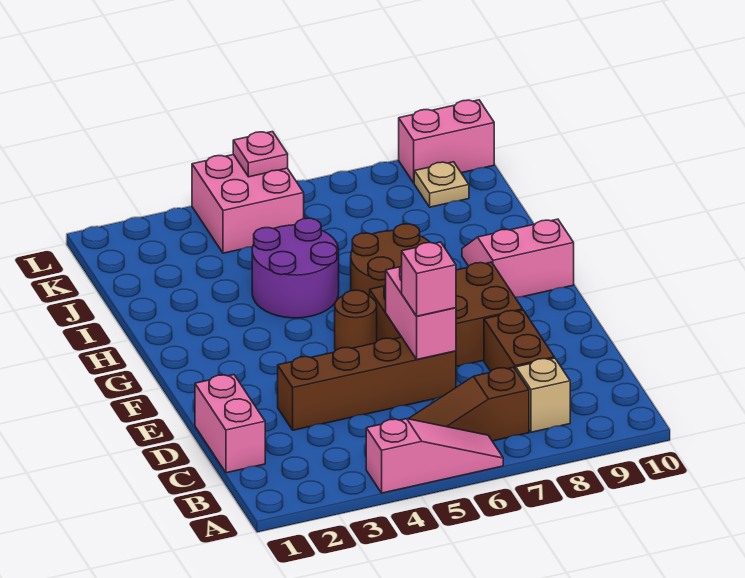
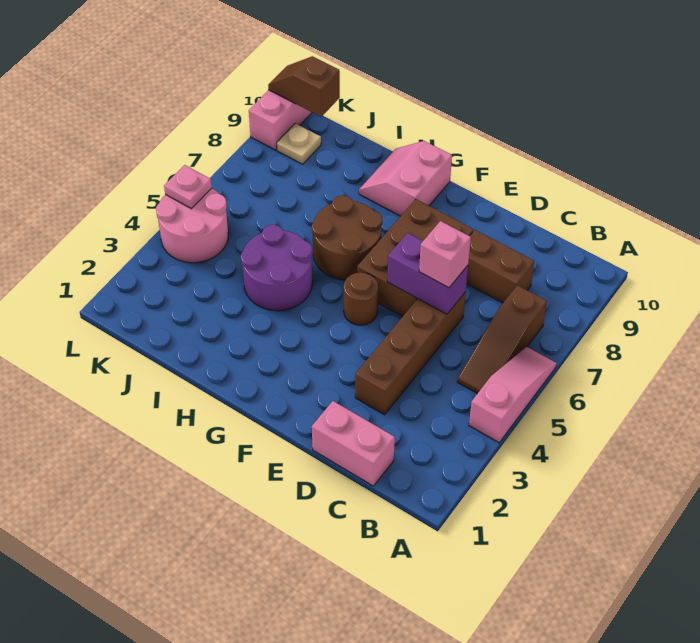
tan brick B8 level 1 -> none
pink brick D6:E6 level 2 -> purple brick D6:E6 level 2
pink brick K4:L5 level 1 -> pink round brick K4:L5 level 1
none -> brown slope K10:L10 level 2 top K

